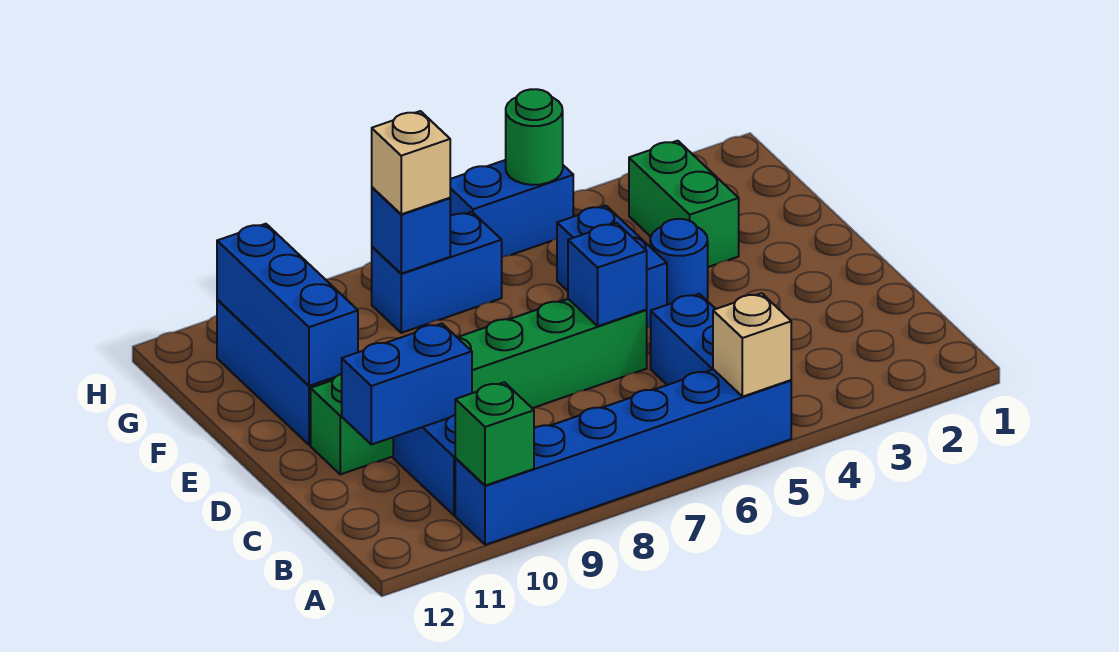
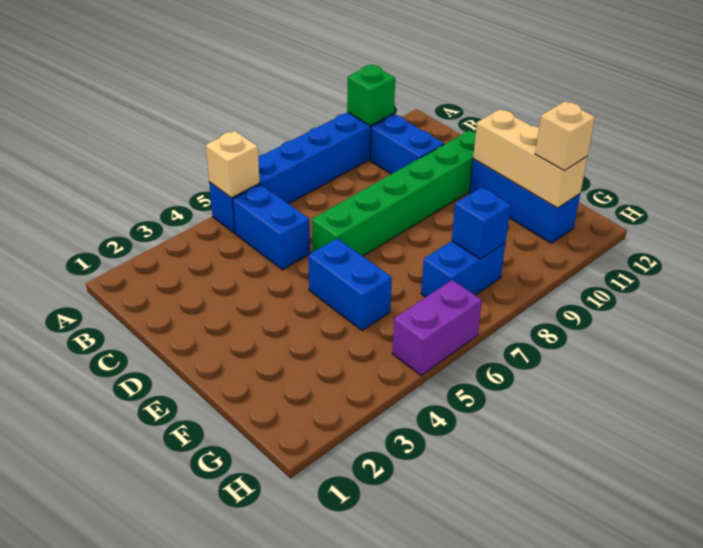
blue brick C10:C11 level 2 -> none
blue brick D6 level 2 -> none
blue round brick E4 level 1 -> none
blue brick E11:G11 level 2 -> tan brick E11:G11 level 2
green brick F3:G3 level 1 -> none
tan brick G8 level 3 -> tan brick G11 level 3
blue brick H5:H6 level 1 -> purple brick H5:H6 level 1
green round brick H5 level 2 -> none

